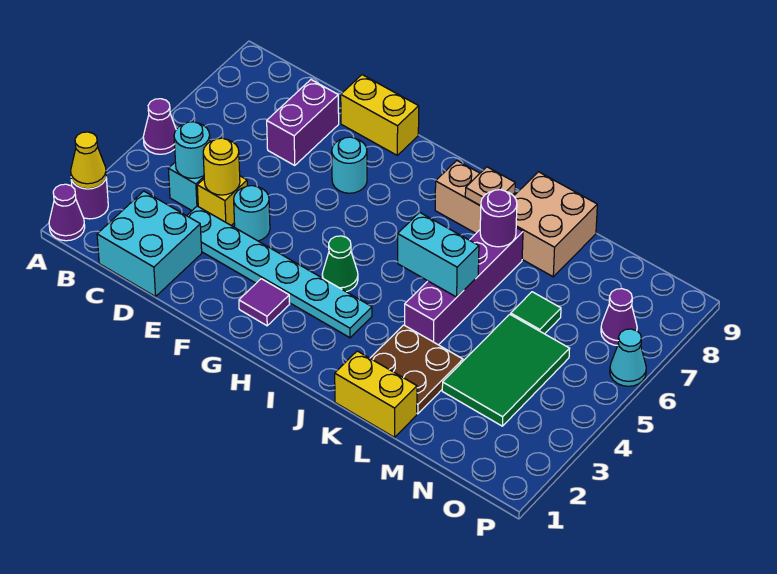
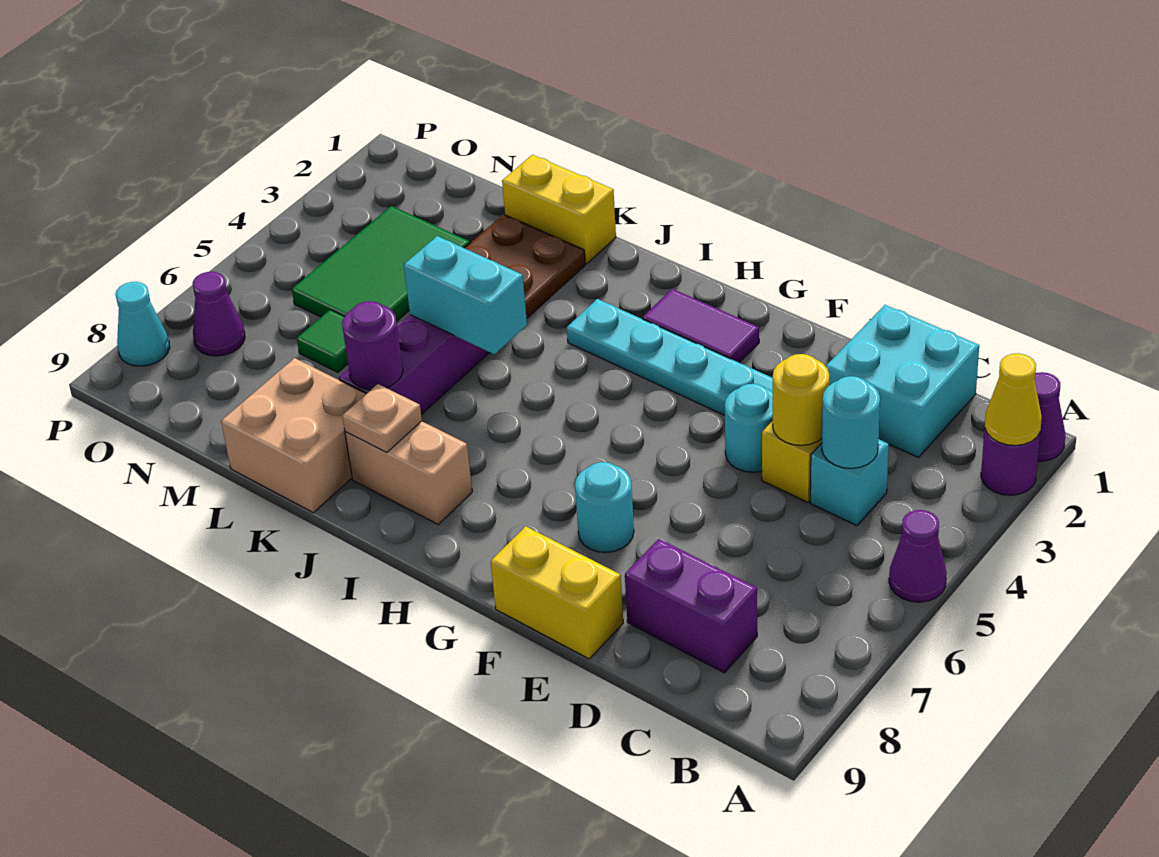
purple brick D7:D8 level 1 -> purple brick C8:D8 level 1
purple tile G2 level 1 -> purple tile G2:H2 level 1
green cone H4 level 1 -> none
cyan cone P6 level 1 -> cyan cone P8 level 1

